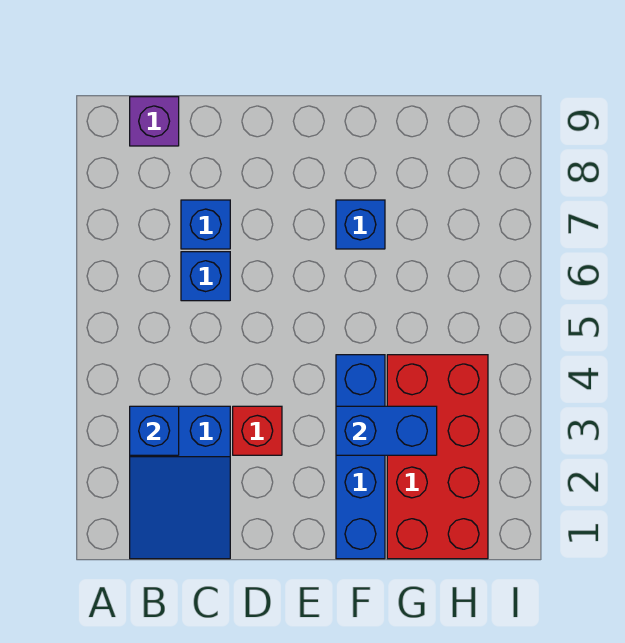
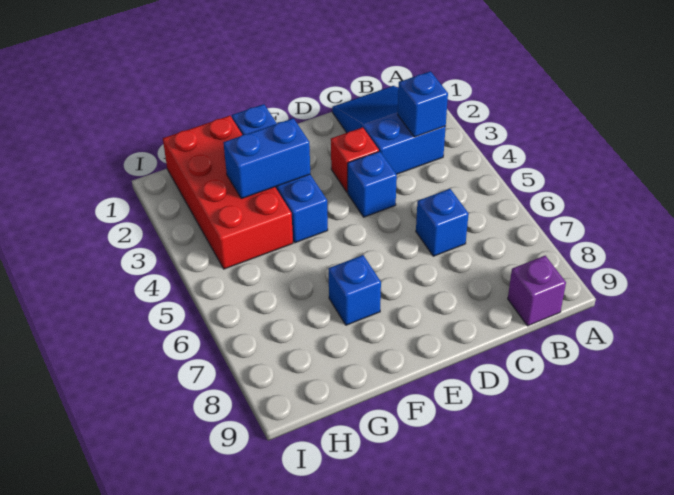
blue brick C7 level 1 -> blue brick D4 level 1

